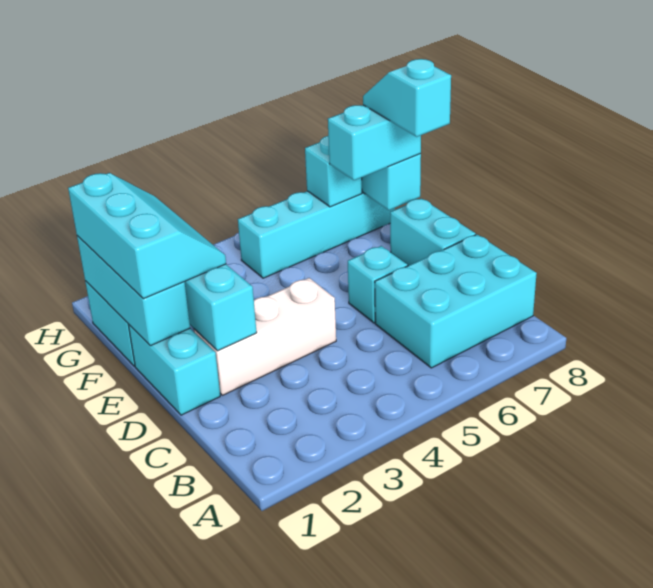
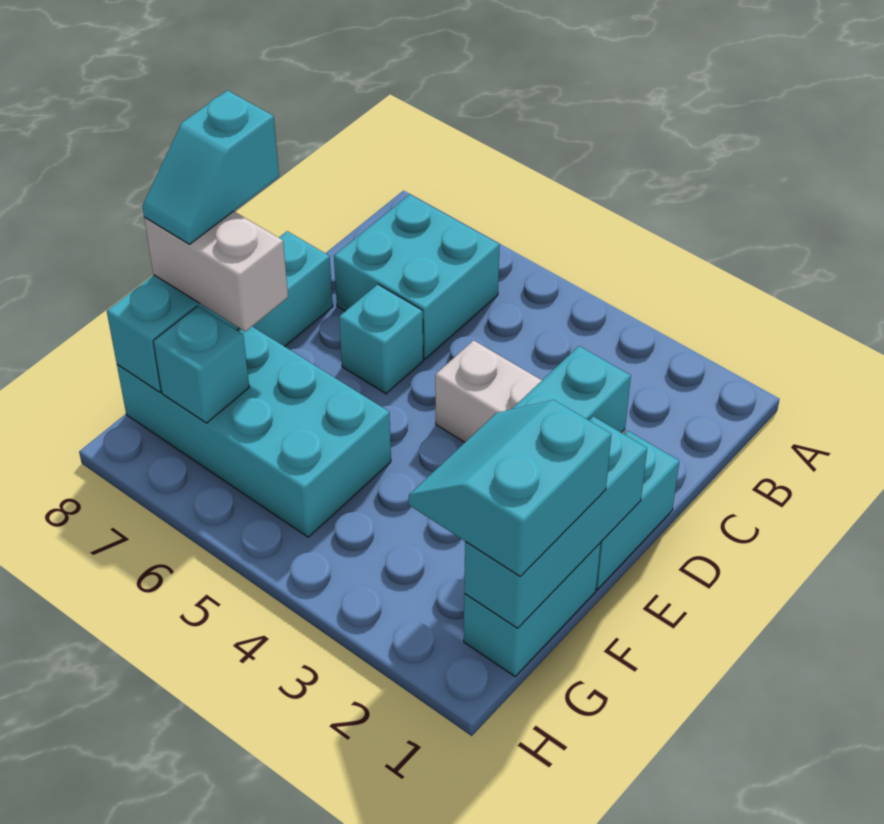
cyan brick B6:C8 level 1 -> cyan brick B6:C7 level 1
cyan slope E1:G2 level 3 top 1 -> cyan slope F1:G2 level 3 top 1
cyan brick F7:F8 level 3 -> white brick F7:F8 level 3
cyan brick G5:G8 level 1 -> cyan brick F5:G8 level 1

